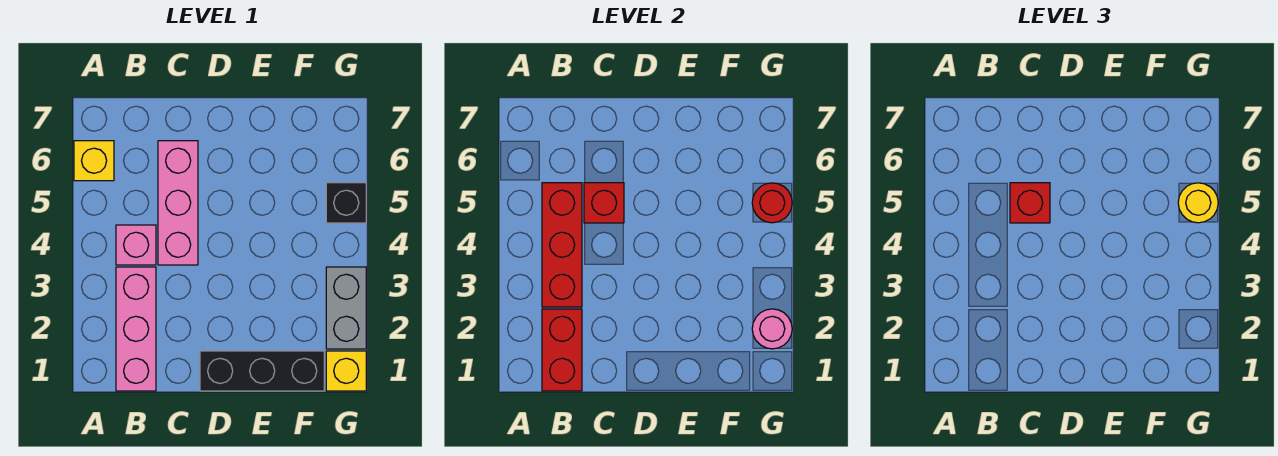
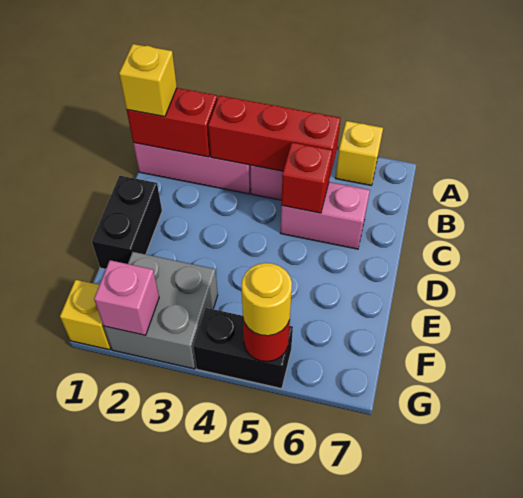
none -> yellow brick B1 level 3
pink brick C4:C6 level 1 -> pink brick C5:C6 level 1
red brick C5 level 3 -> none
black brick D1:F1 level 1 -> black brick D1:E1 level 1
grey brick G2:G3 level 1 -> grey brick F2:G3 level 1
pink round brick G2 level 2 -> pink brick G2 level 2
black brick G5 level 1 -> black brick G4:G5 level 1

